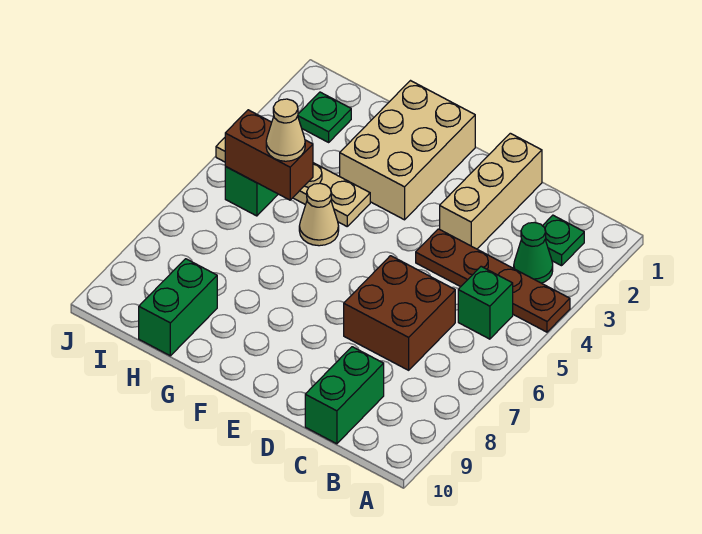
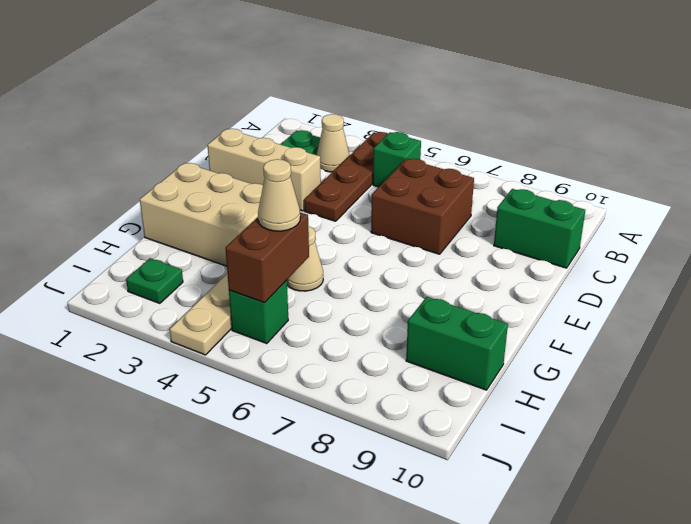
green cone B3 level 1 -> tan cone B3 level 1

